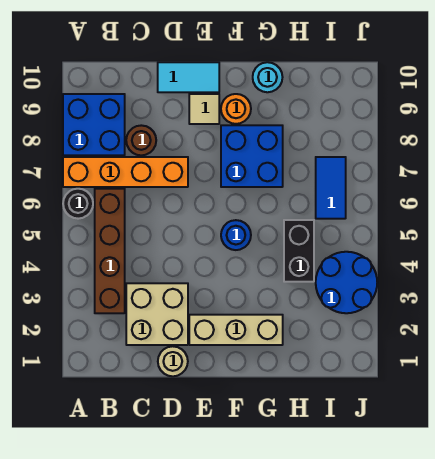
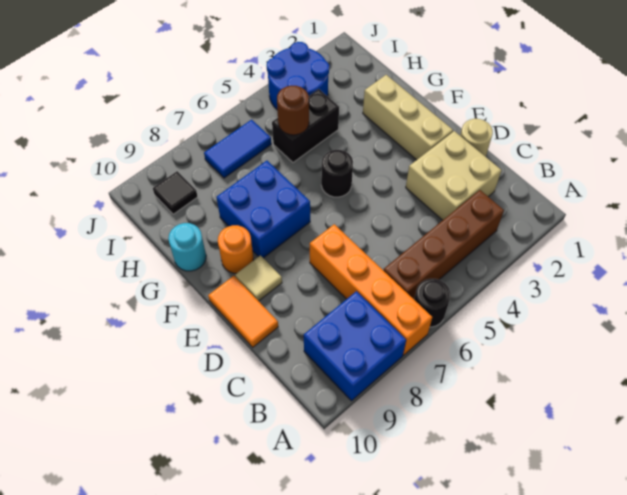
brown round brick C8 level 1 -> brown round brick H5 level 2
cyan tile D10:E10 level 1 -> orange tile D10:E10 level 1
blue round brick F5 level 1 -> black round brick F5 level 1
none -> black tile I9 level 1

